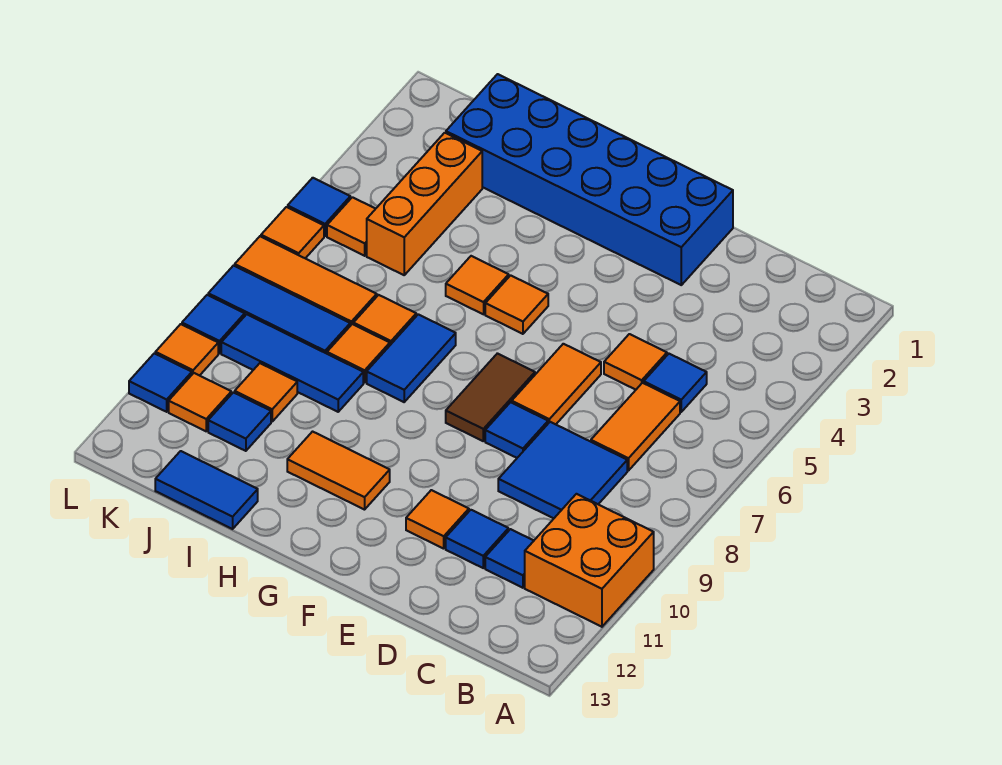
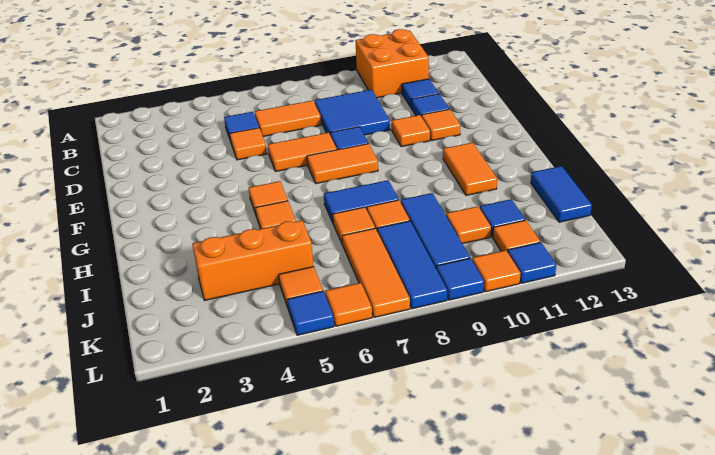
blue brick E1:J2 level 1 -> none
none -> orange tile E10 level 1
brown tile F7:F8 level 1 -> orange tile F7:F8 level 1

